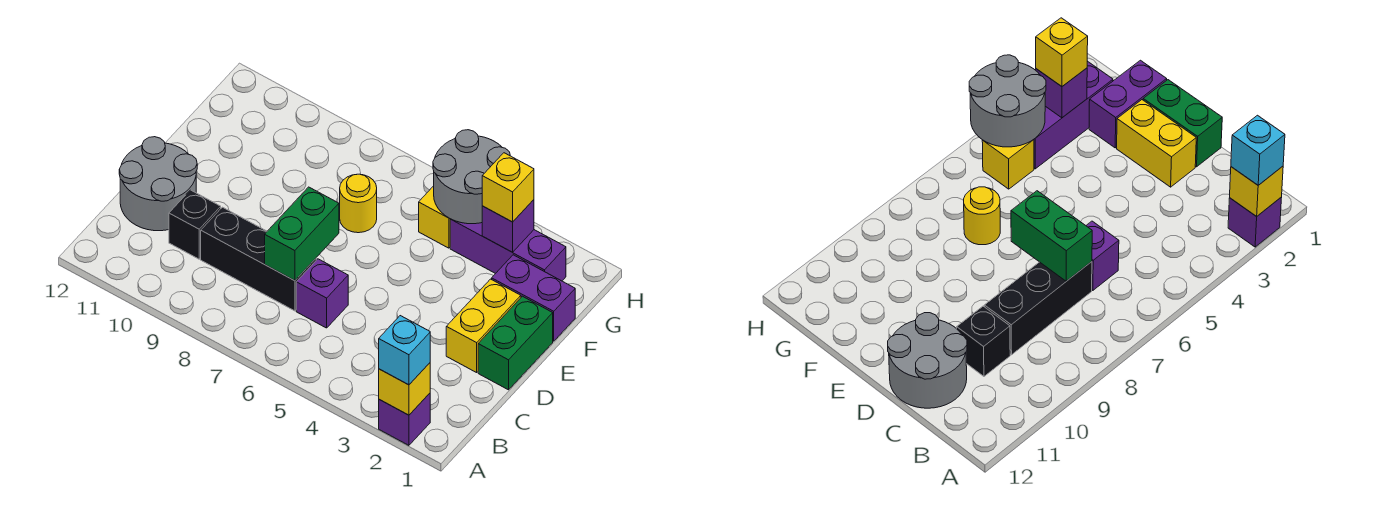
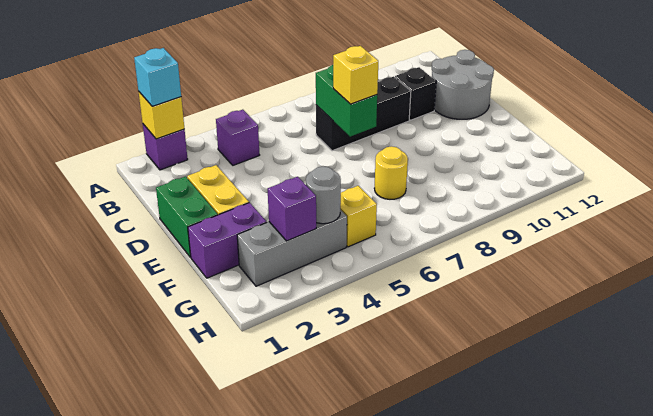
purple brick C6 level 1 -> purple brick B4 level 1
purple brick G2:G4 level 1 -> grey brick G2:G4 level 1
yellow brick G3 level 3 -> yellow brick D7 level 3
grey round brick G4:H5 level 2 -> grey round brick G4 level 2

